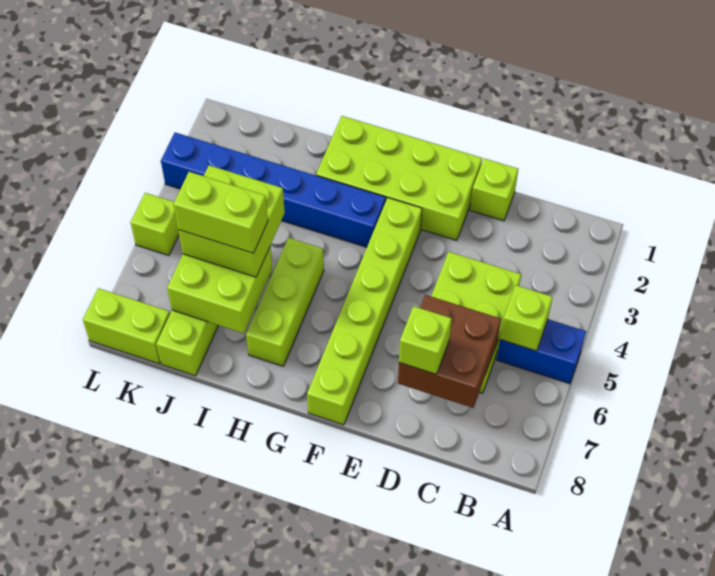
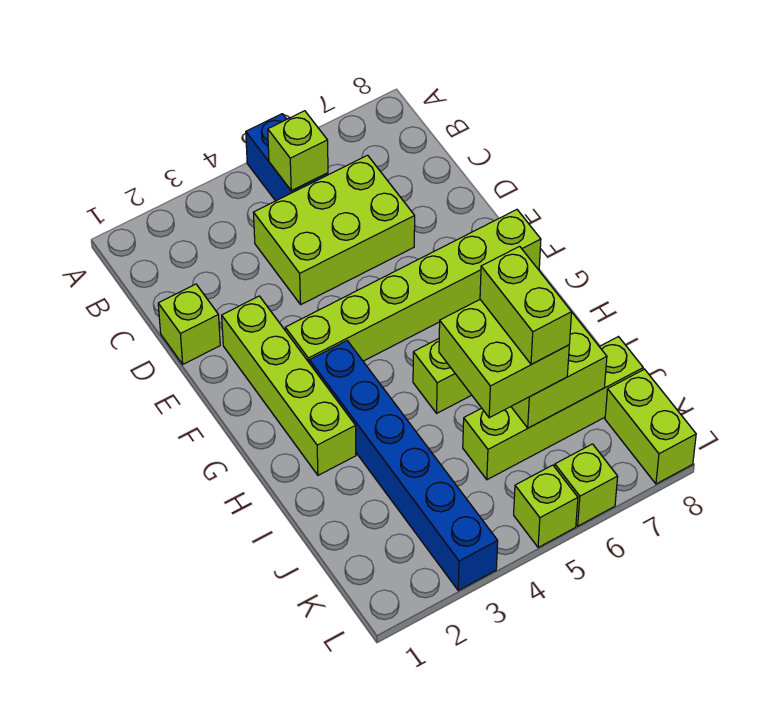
brown brick C6:D7 level 2 -> none
lime brick D7 level 3 -> lime brick L6 level 1
lime brick E1:H2 level 1 -> lime brick E2:H2 level 1

